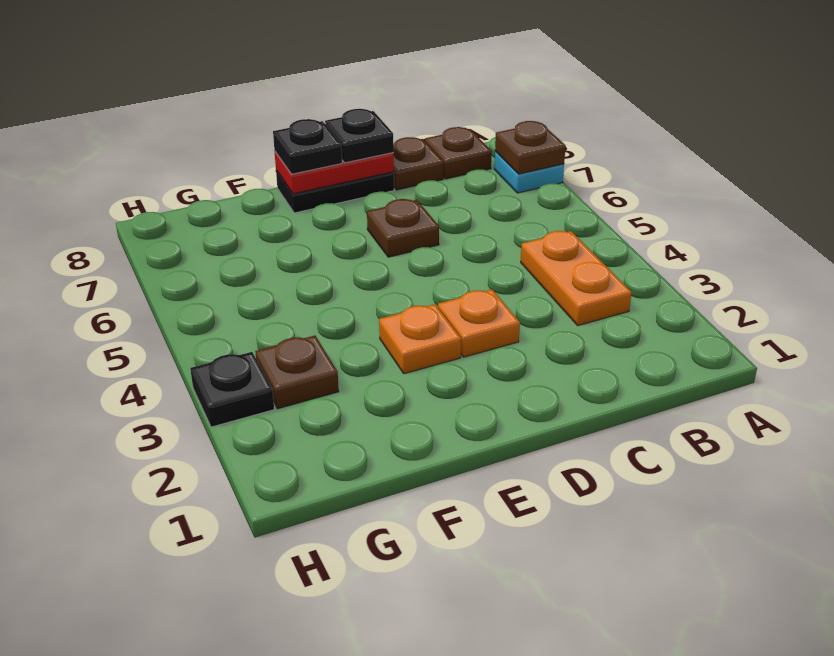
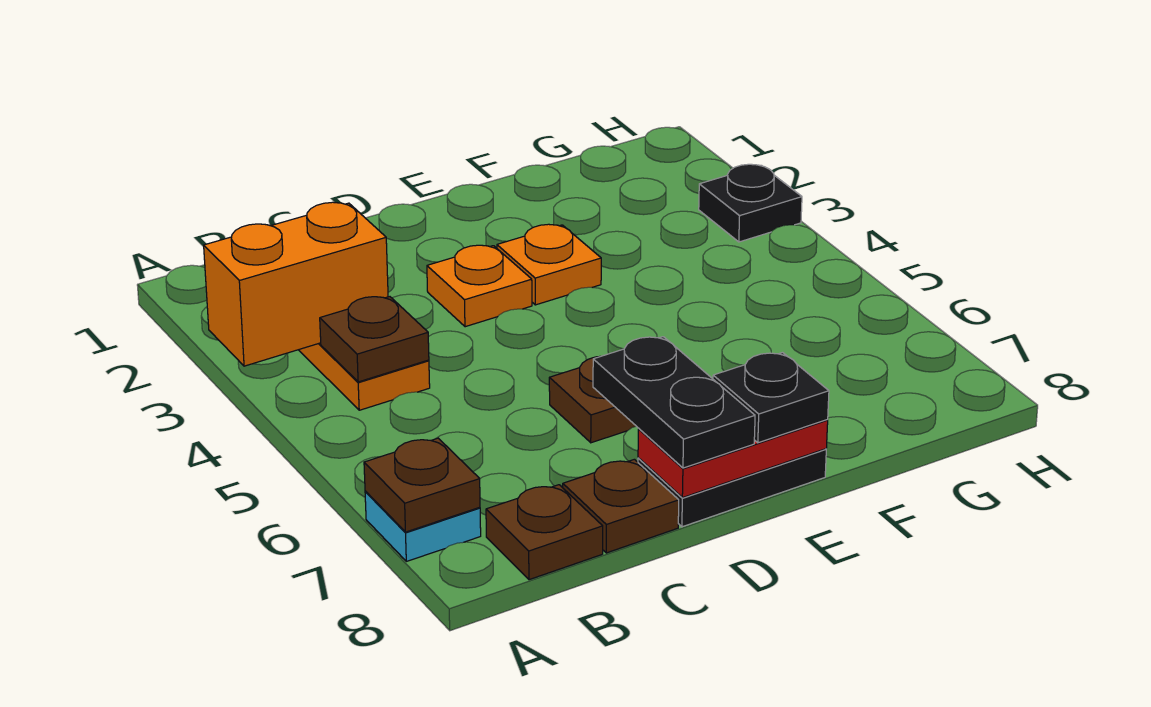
none -> orange brick A3:B3 level 2
black plate D8 level 3 -> black plate D7:D8 level 3
brown plate G3 level 1 -> brown plate B4 level 2

